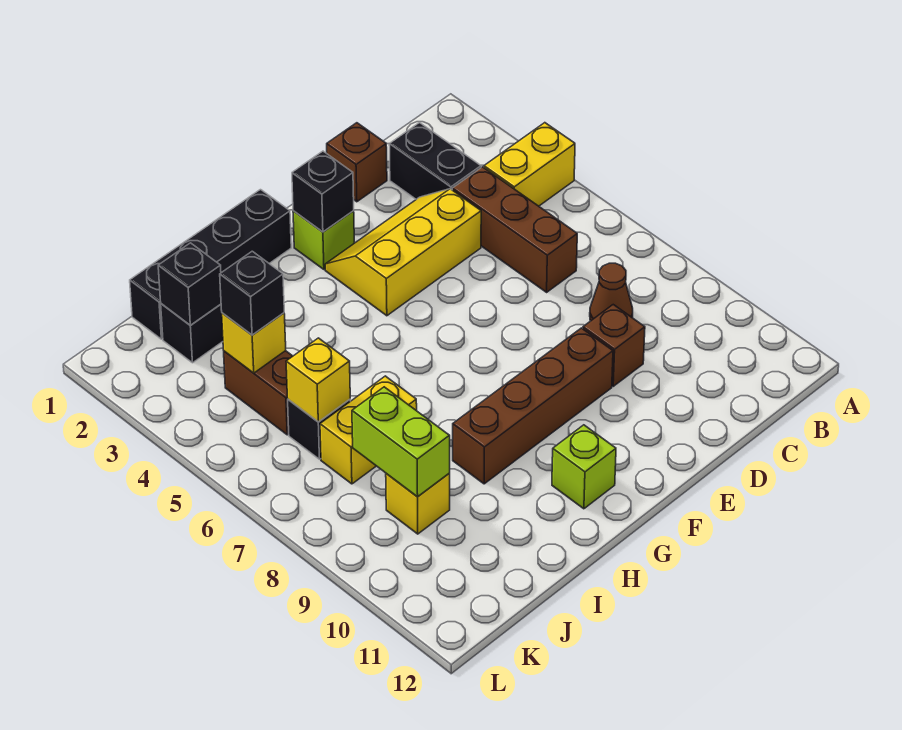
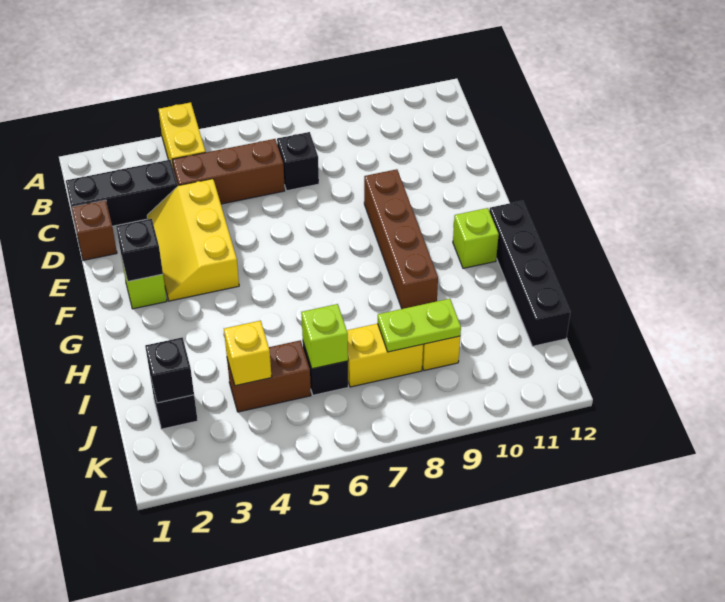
black brick C2:C3 level 1 -> black brick C1:C3 level 1
brown cone C8 level 1 -> none
brown brick D9 level 1 -> none
black brick G1:J1 level 1 -> black brick G12:J12 level 1
yellow brick I7:J7 level 1 -> yellow brick J7:J8 level 1
black brick J4 level 3 -> black brick C7 level 1
yellow brick J6 level 2 -> lime brick J6 level 2
lime brick J8:J9 level 2 -> lime plate J8:J9 level 2

